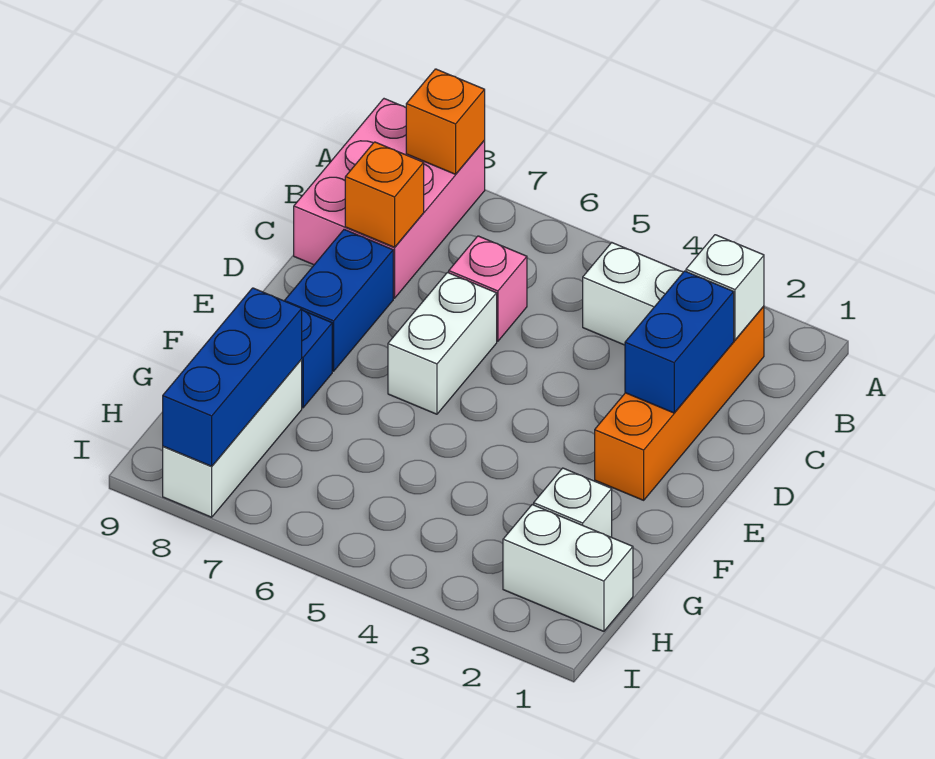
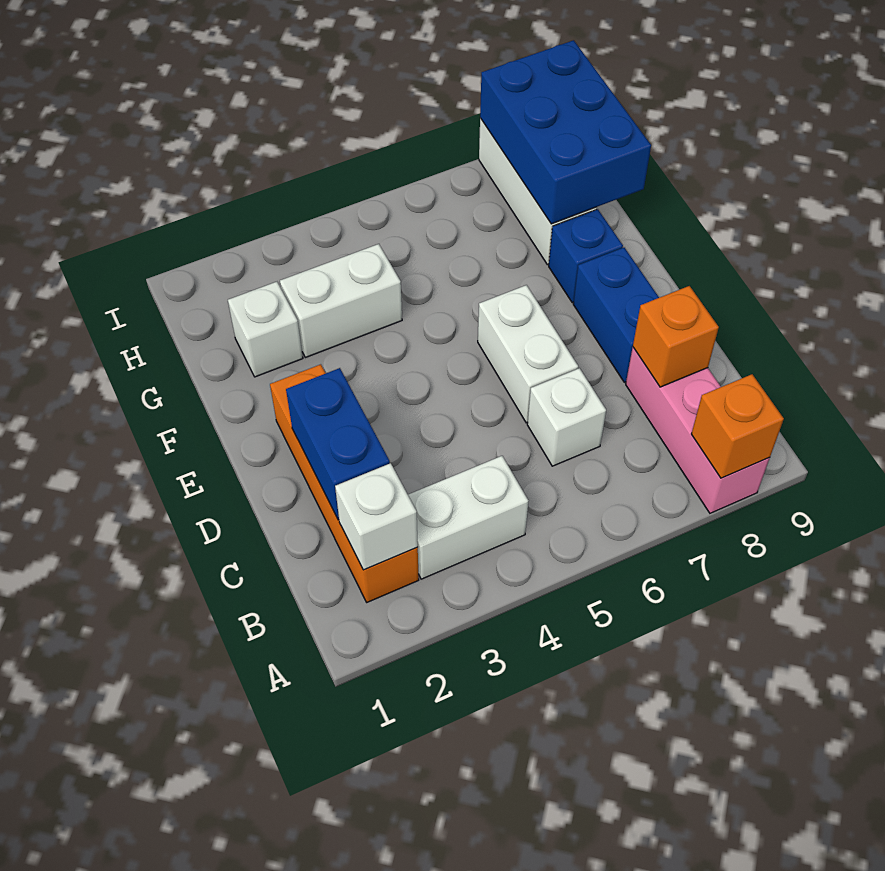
pink brick A8:C9 level 1 -> pink brick A8:C8 level 1
pink brick C6 level 1 -> white brick C6 level 1
blue brick G8:I8 level 2 -> blue brick G8:I9 level 2
white brick H1:H2 level 1 -> white brick G3:G4 level 1

